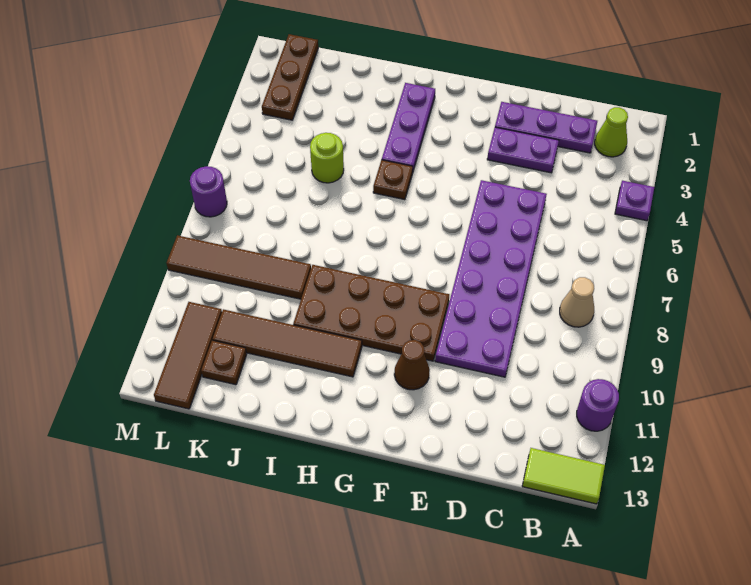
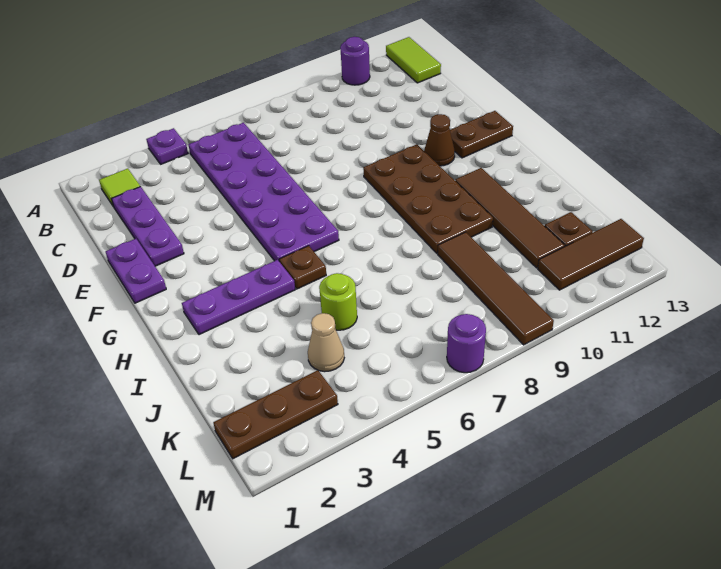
lime cone B2 level 1 -> lime tile B2 level 1
tan cone B8 level 1 -> tan cone K4 level 1
purple plate D3:E3 level 1 -> purple plate E1:F1 level 1
purple plate D5:E10 level 1 -> purple plate B5:G6 level 1
none -> brown plate F12:F13 level 1

